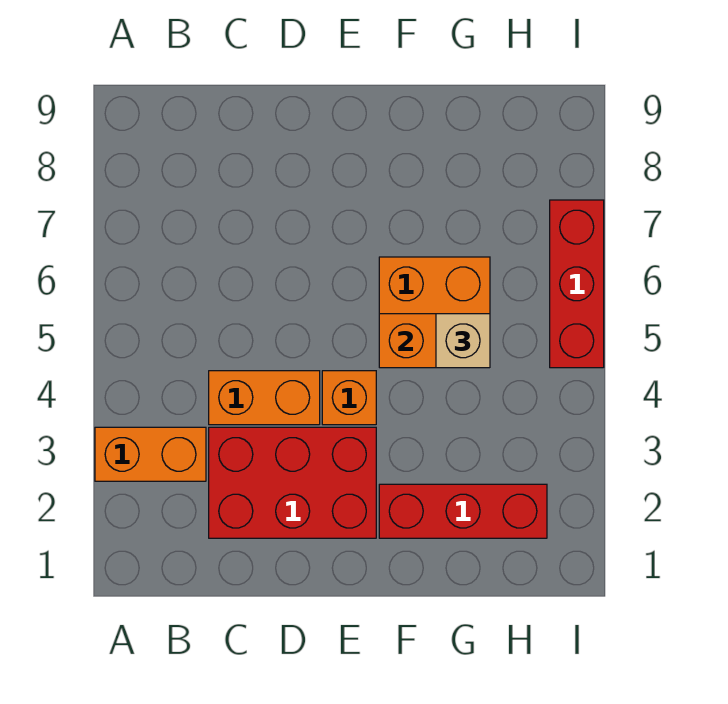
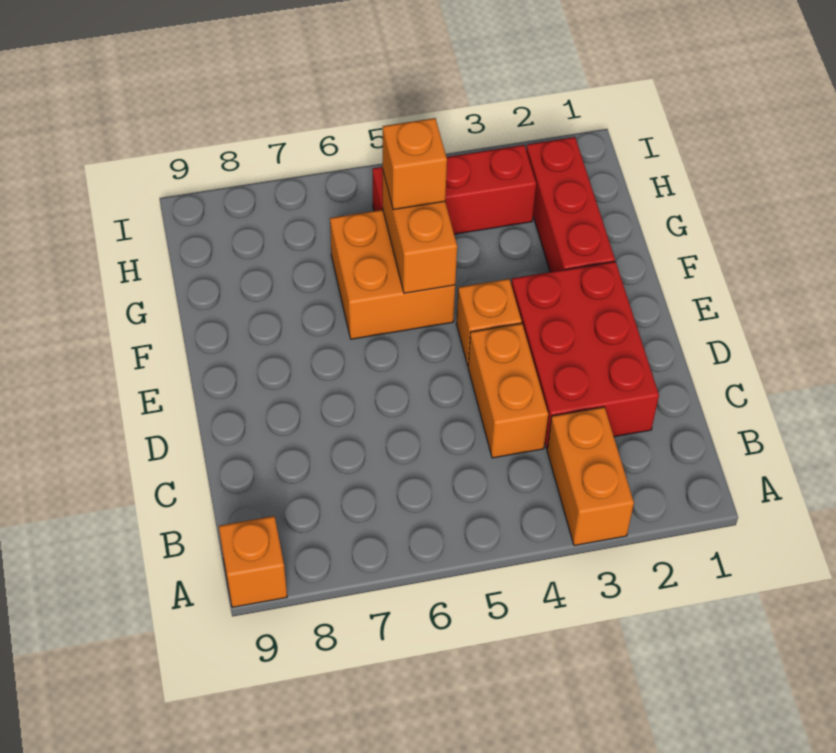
none -> orange brick A9 level 1
tan brick G5 level 3 -> orange brick G5 level 3
red brick I5:I7 level 1 -> red brick H3:H5 level 1

